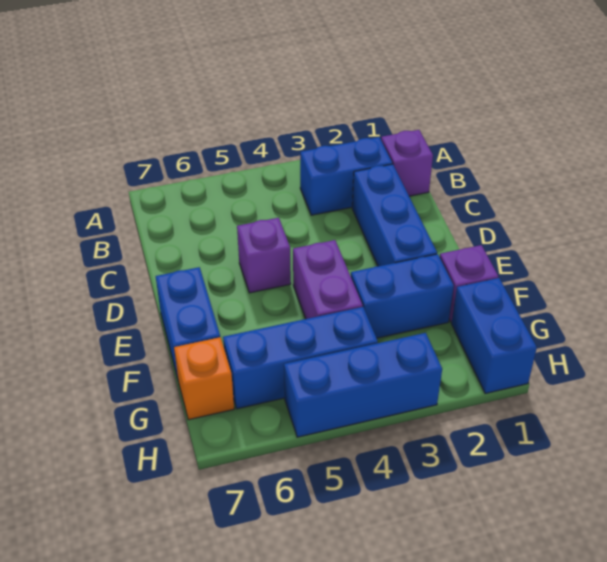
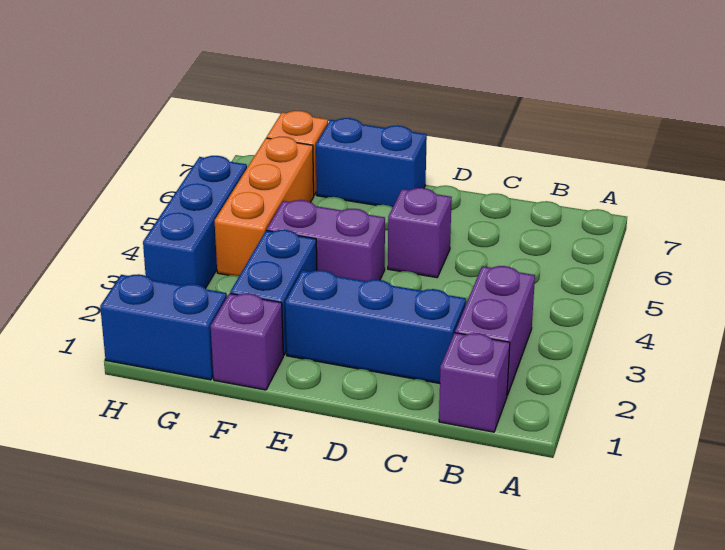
blue brick B2:B3 level 1 -> purple brick B2:B3 level 1
blue brick G4:G6 level 1 -> orange brick G4:G6 level 1

